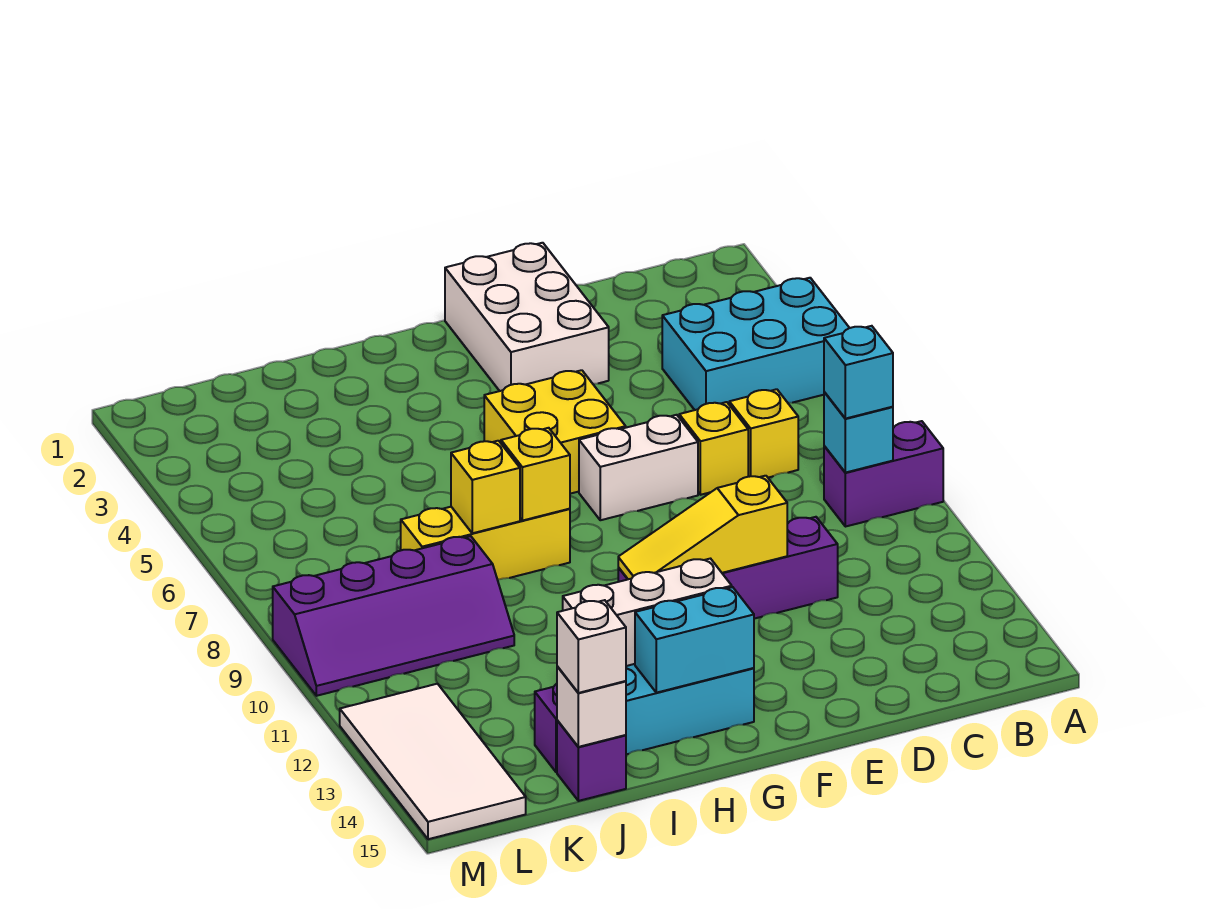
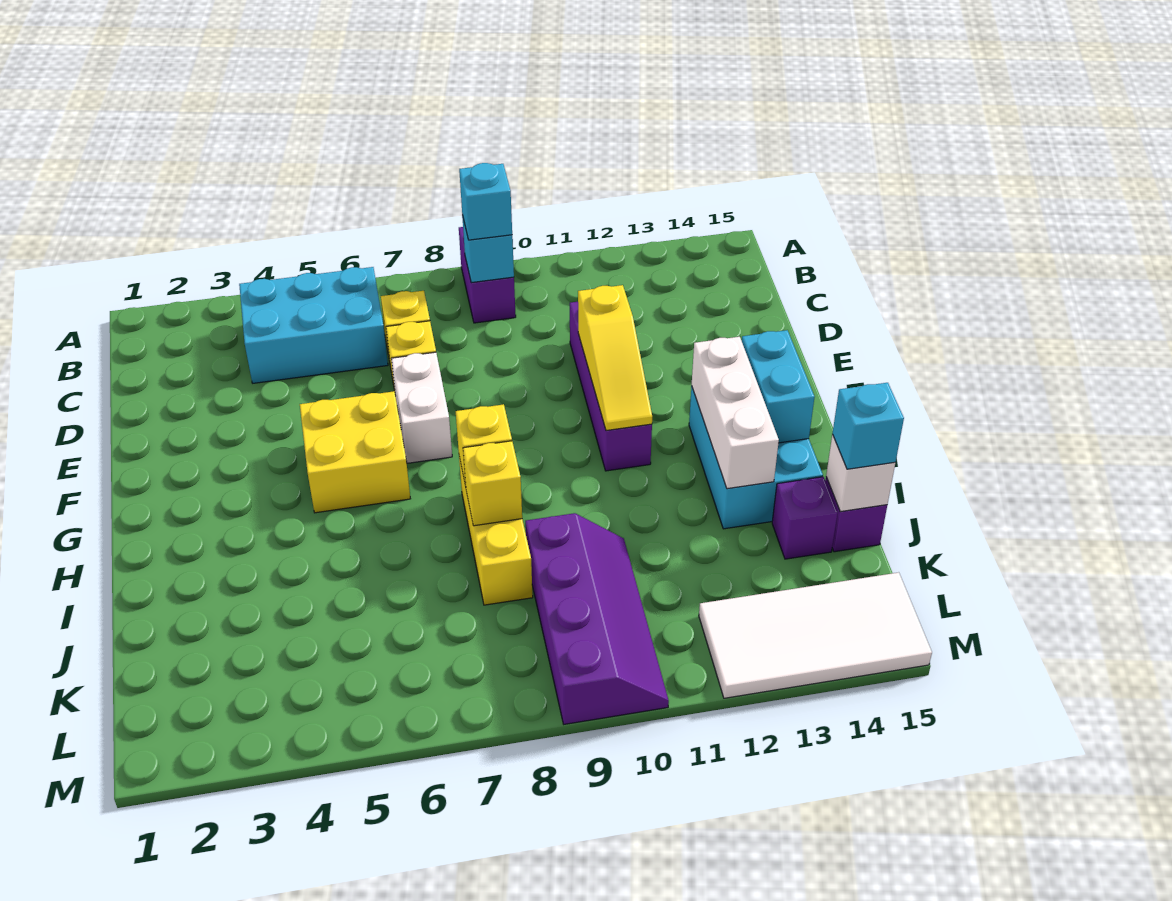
cyan brick A4:C5 level 1 -> cyan brick B4:C6 level 1
white brick E1:F3 level 1 -> none
white brick J15 level 3 -> cyan brick J15 level 3

